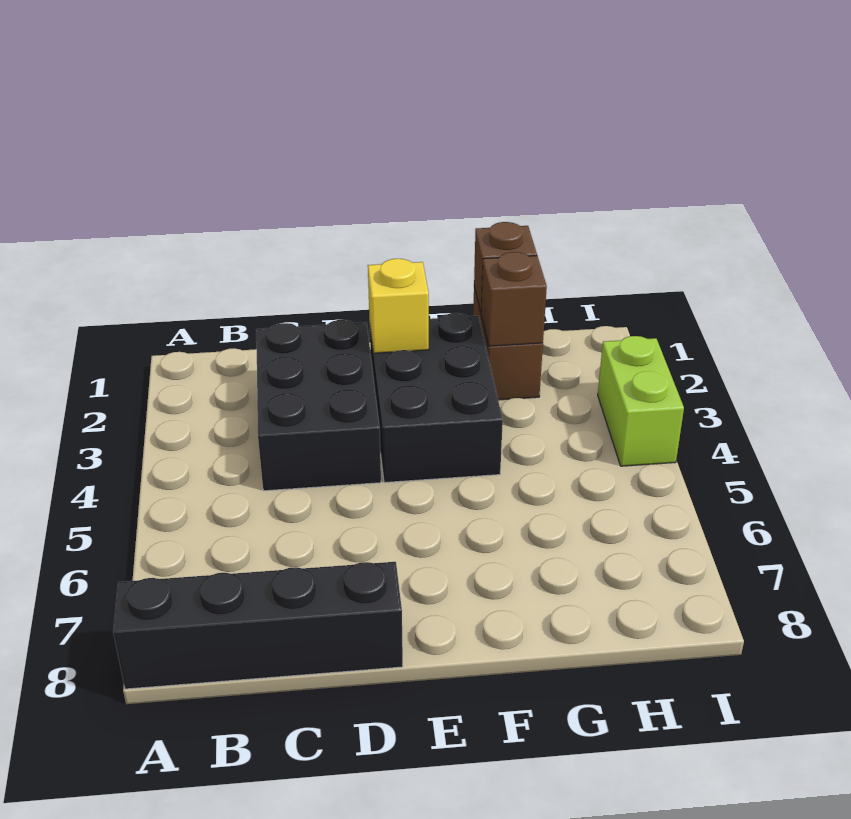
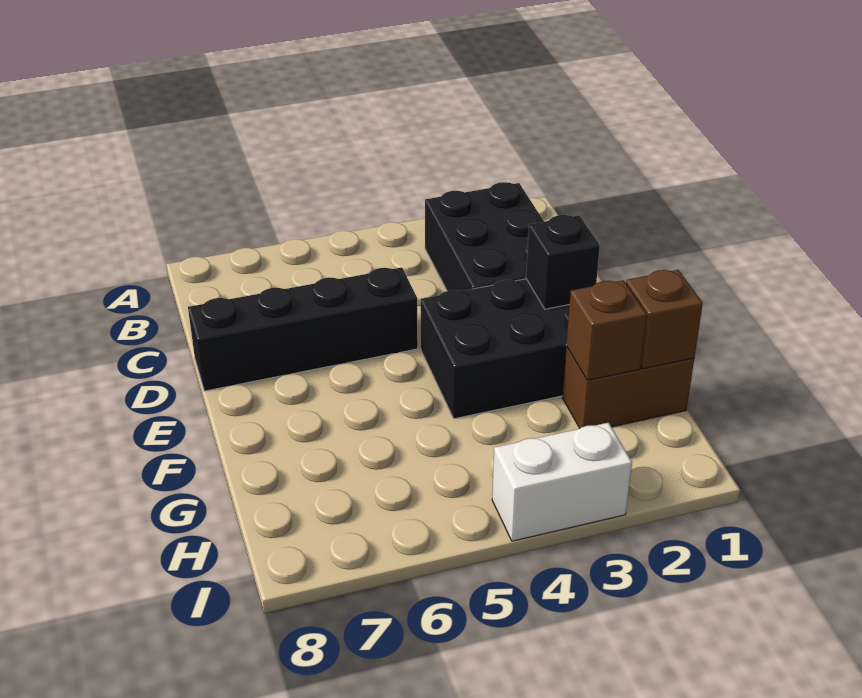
black brick A8:D8 level 1 -> black brick D5:D8 level 1
black brick C2:D4 level 1 -> black brick B2:D3 level 1
yellow brick E2 level 2 -> black brick E2 level 2
lime brick I3:I4 level 1 -> white brick I3:I4 level 1

